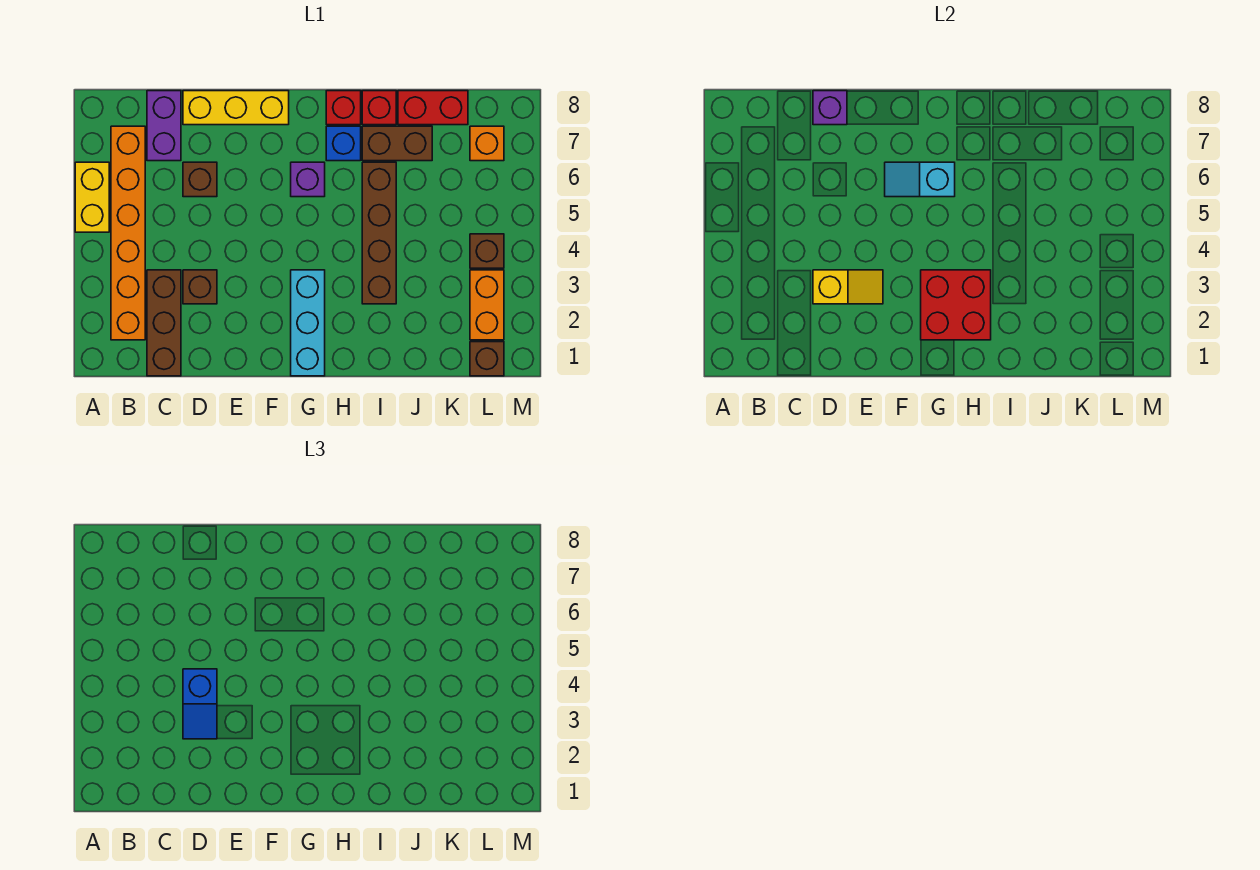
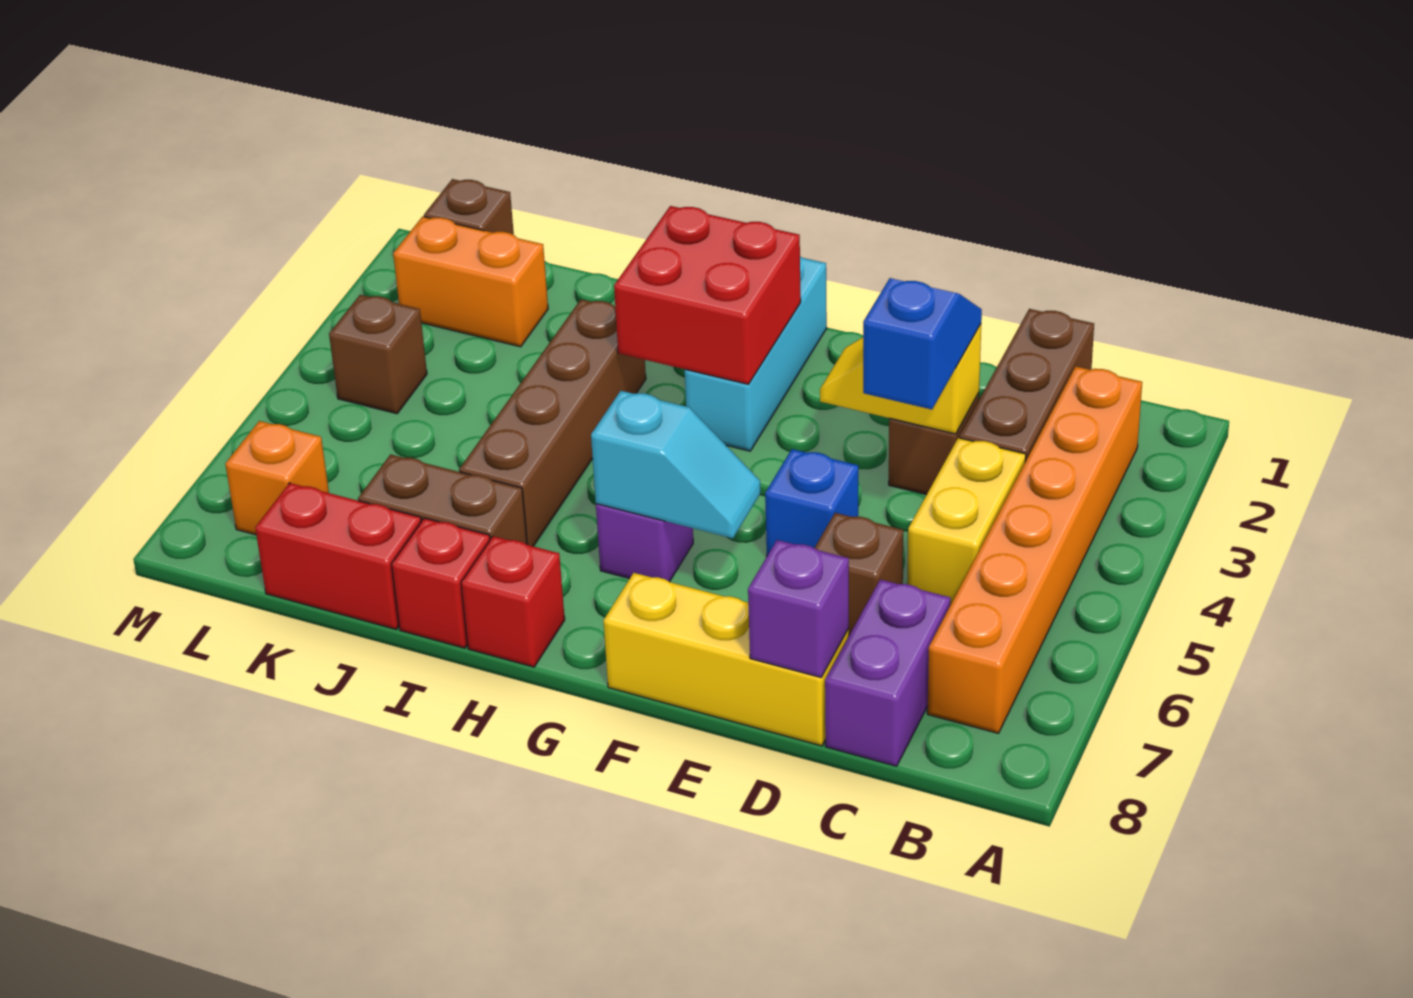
yellow brick A5:A6 level 1 -> yellow brick C4:C5 level 1
blue brick H7 level 1 -> blue brick E5 level 1
orange brick L2:L3 level 1 -> orange brick K2:L2 level 1

